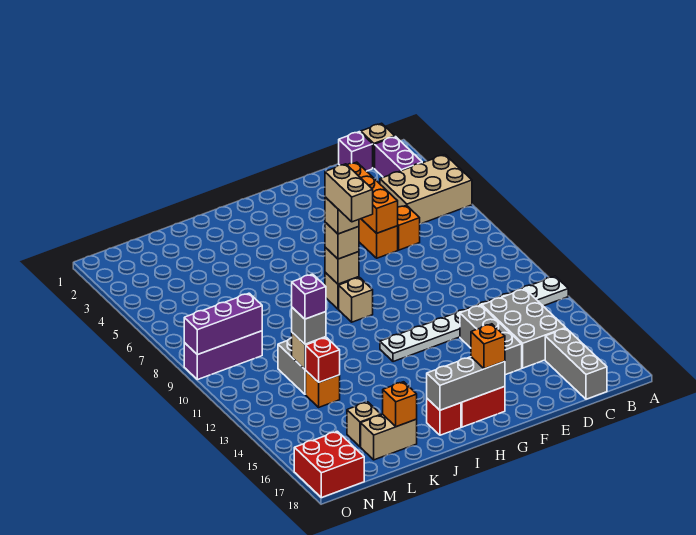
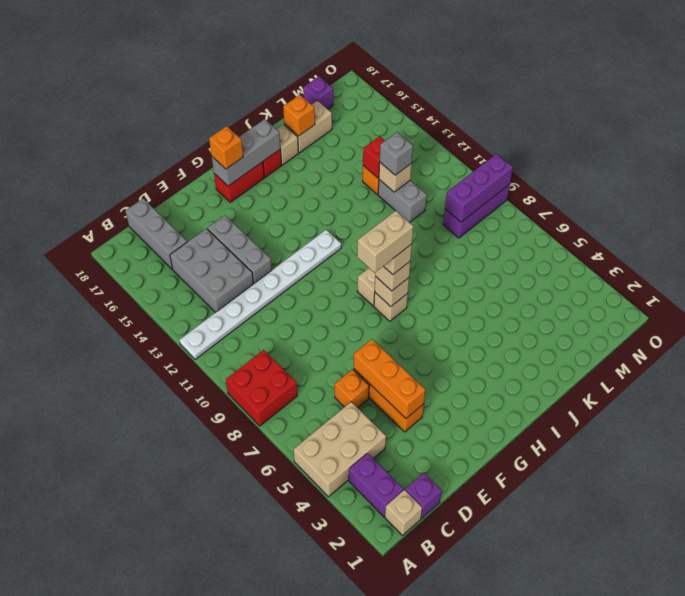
tan brick H8:H9 level 5 -> tan brick G8:H8 level 5
purple brick L12 level 4 -> purple brick M18 level 1
tan brick L16 level 1 -> tan brick J17 level 1
red brick N17:O18 level 1 -> red brick A8:B9 level 1

